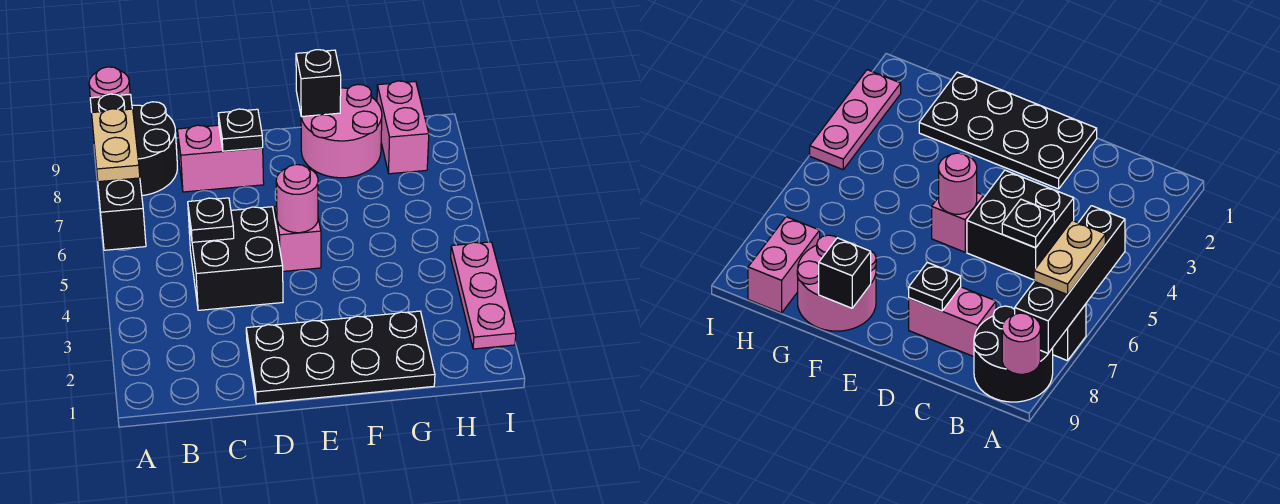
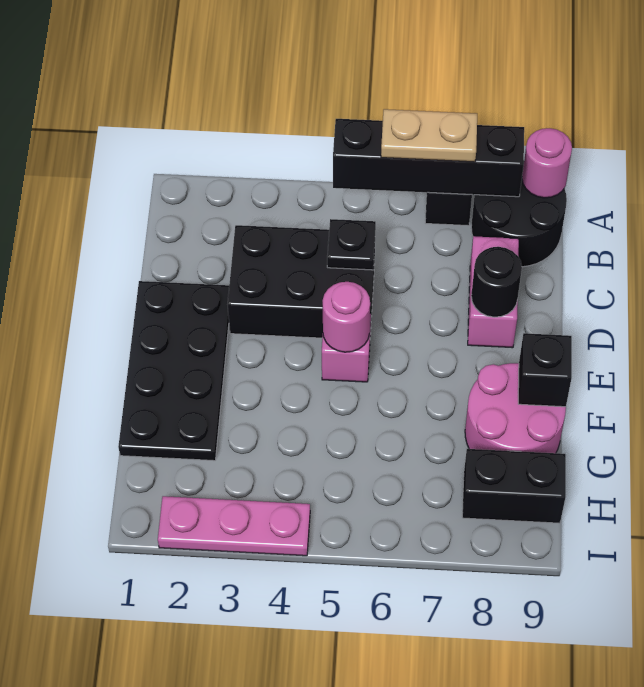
black brick C4:D5 level 1 -> black brick C3:D5 level 1
black plate D8 level 2 -> black round brick D8 level 2
pink brick H8:H9 level 1 -> black brick H8:H9 level 1

